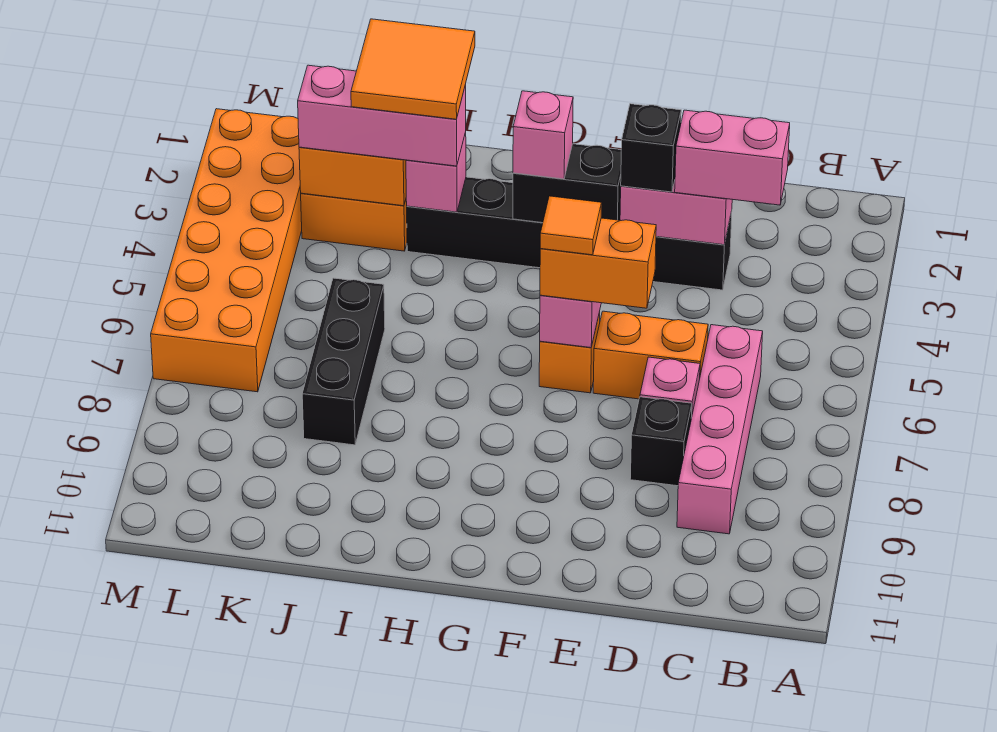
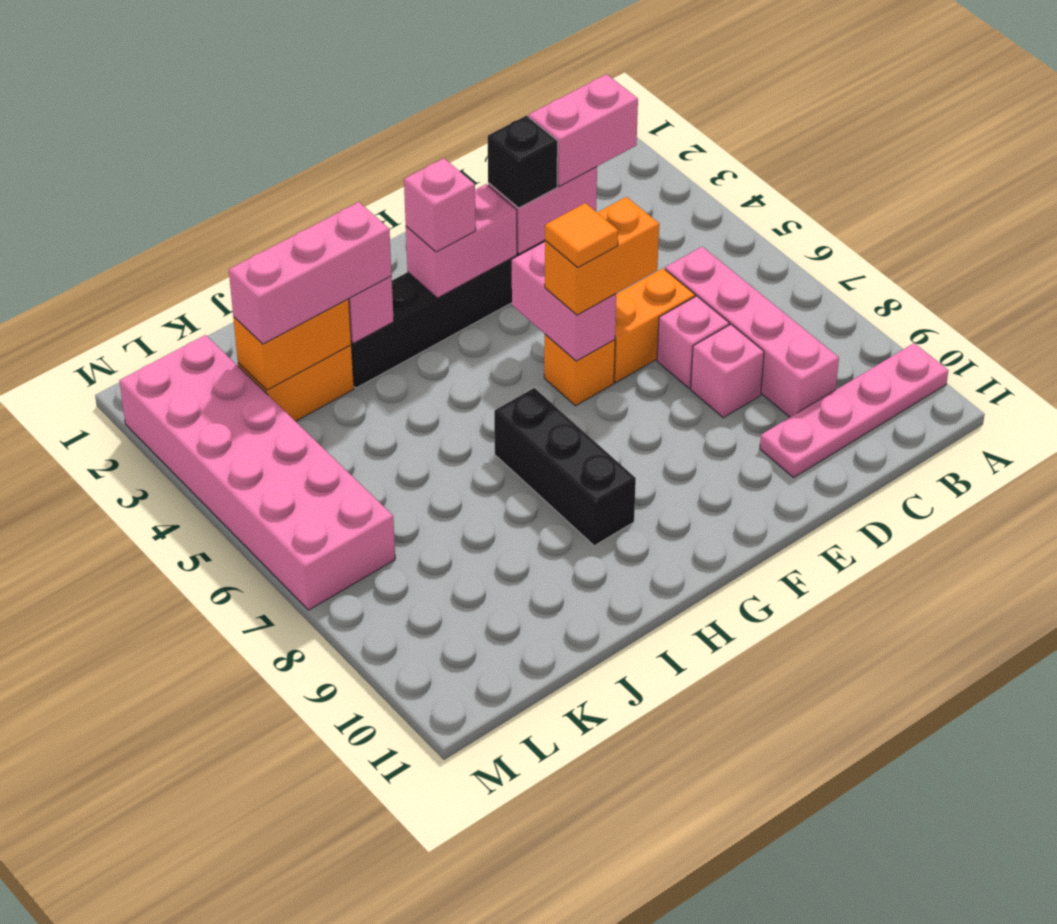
none -> pink plate A10:D10 level 1
black brick D8 level 1 -> pink brick D8 level 1
black brick F3:G3 level 2 -> pink brick F3:G3 level 2
orange tile I2:J3 level 4 -> none
black brick J6:J8 level 1 -> black brick H7:H9 level 1
orange brick L2:M7 level 1 -> pink brick L2:M7 level 1

